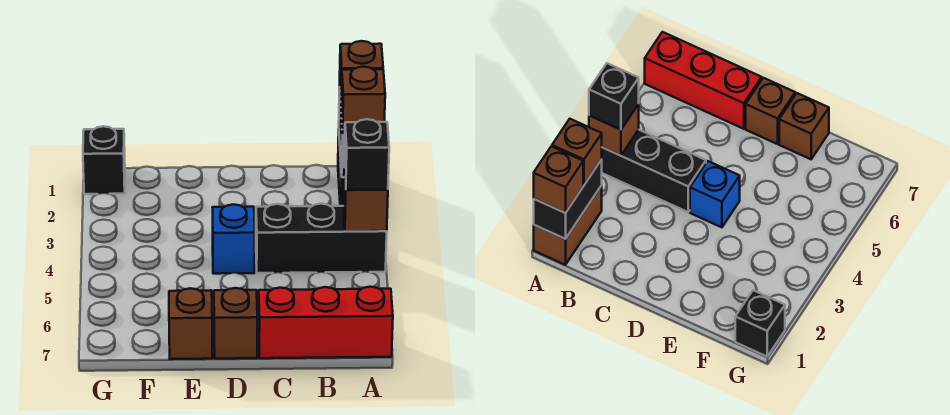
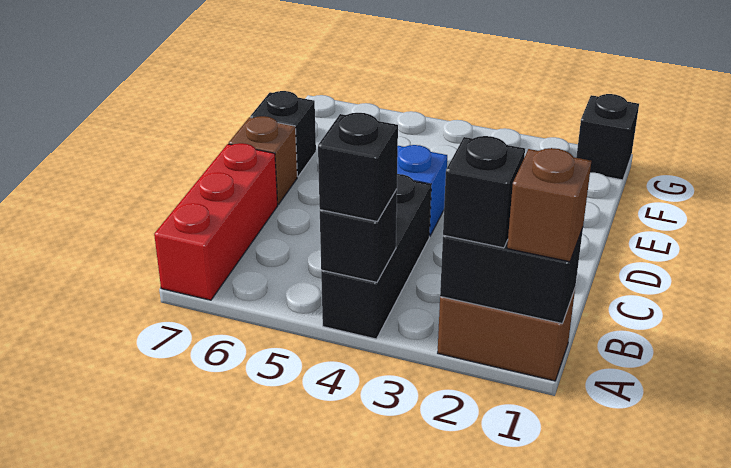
brown brick A2 level 3 -> black brick A2 level 3
brown brick A4 level 2 -> black brick A4 level 2
brown brick E7 level 1 -> black brick E7 level 1

